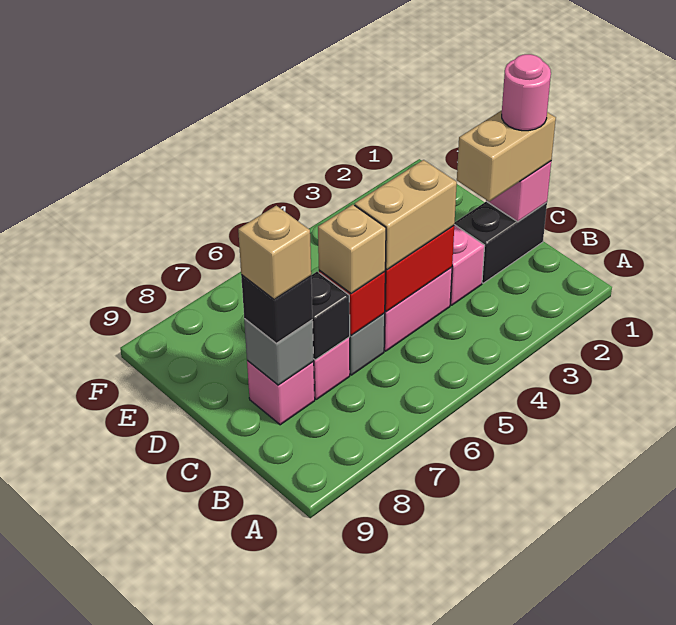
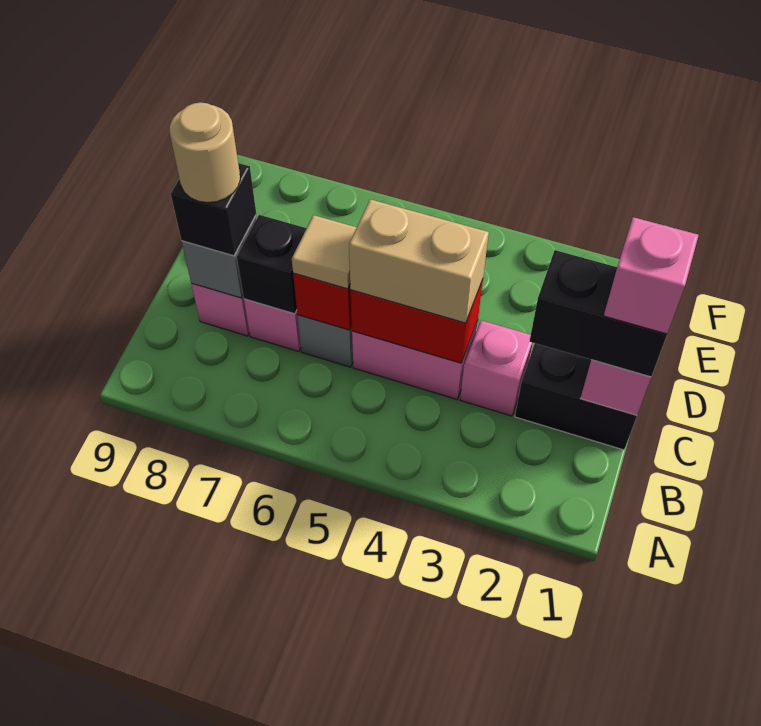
tan brick C1:C2 level 3 -> black brick C1:C2 level 3
pink round brick C1 level 4 -> pink brick C1 level 4
tan brick C6 level 3 -> tan tile C6 level 3
tan brick C8 level 4 -> tan round brick C8 level 4

